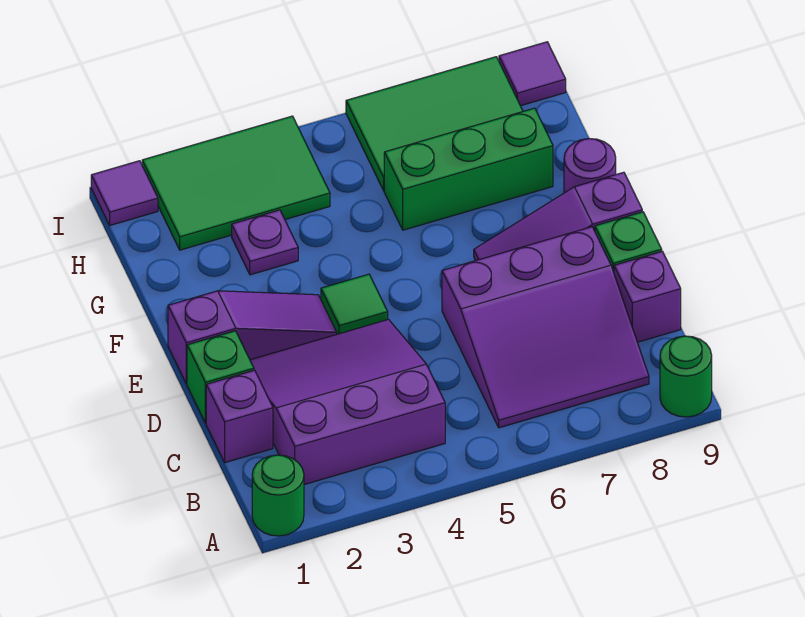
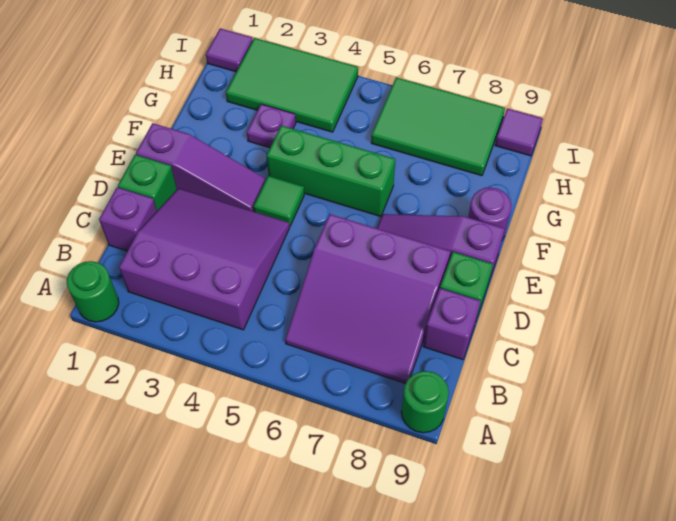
green brick G6:G8 level 1 -> green brick F4:F6 level 1

